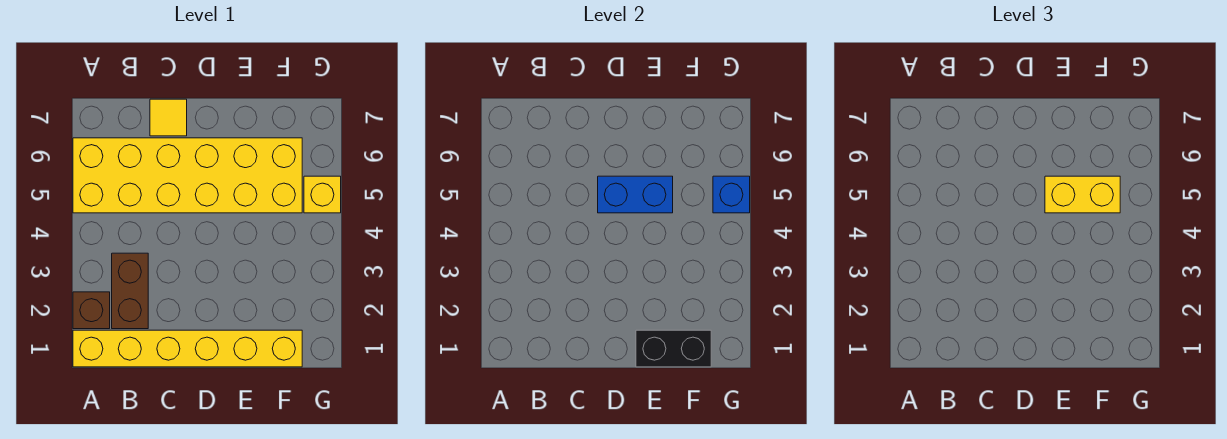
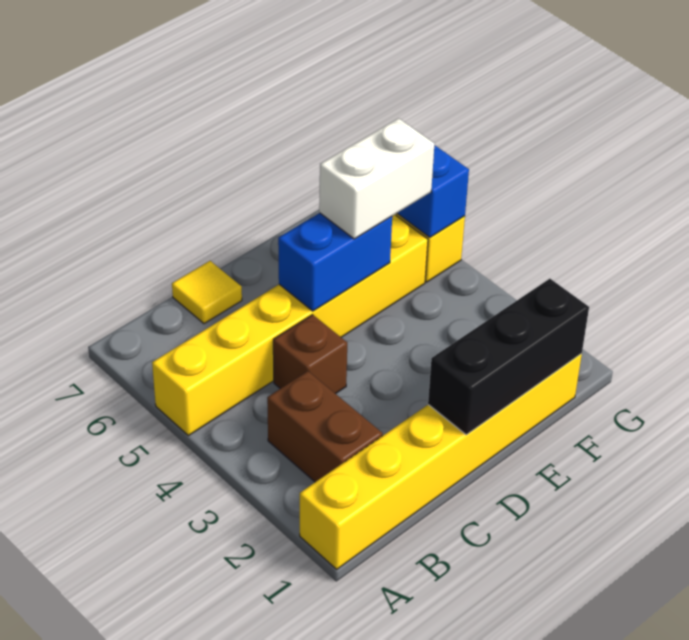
brown brick A2 level 1 -> brown brick C4 level 1
yellow brick A5:F6 level 1 -> yellow brick A5:F5 level 1
black brick E1:F1 level 2 -> black brick D1:F1 level 2
yellow brick E5:F5 level 3 -> white brick E5:F5 level 3

